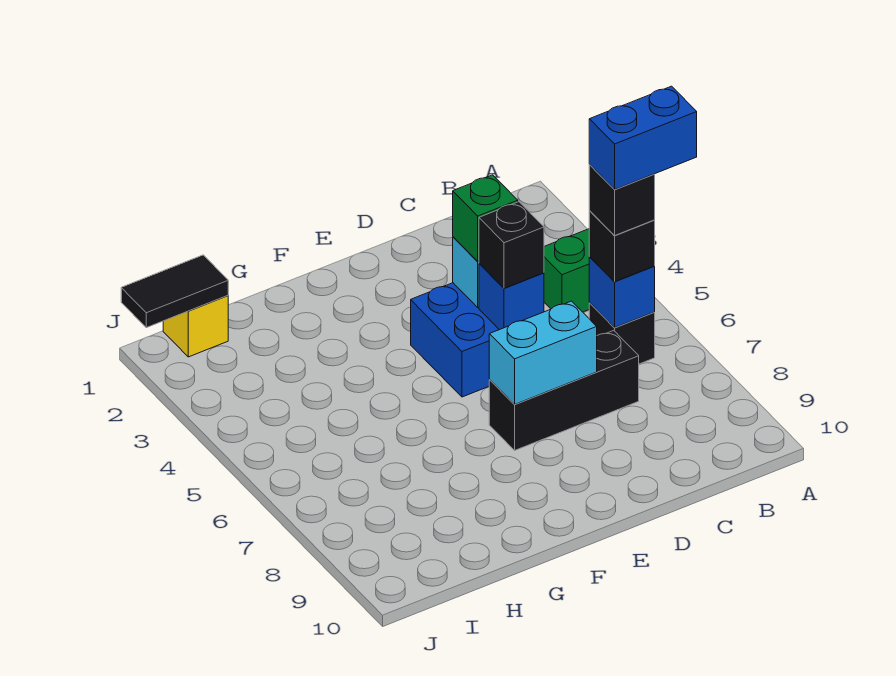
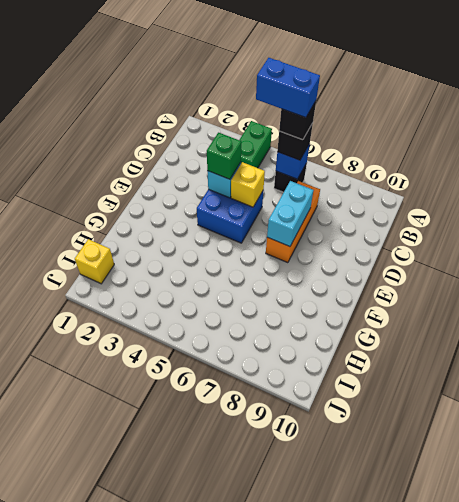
blue brick A6:B6 level 5 -> blue brick B5:B6 level 5
black brick C7:E7 level 1 -> orange brick C7:E7 level 1
blue brick D5 level 2 -> yellow brick D5 level 2
black brick D5 level 3 -> none
black tile I1:J1 level 2 -> none

